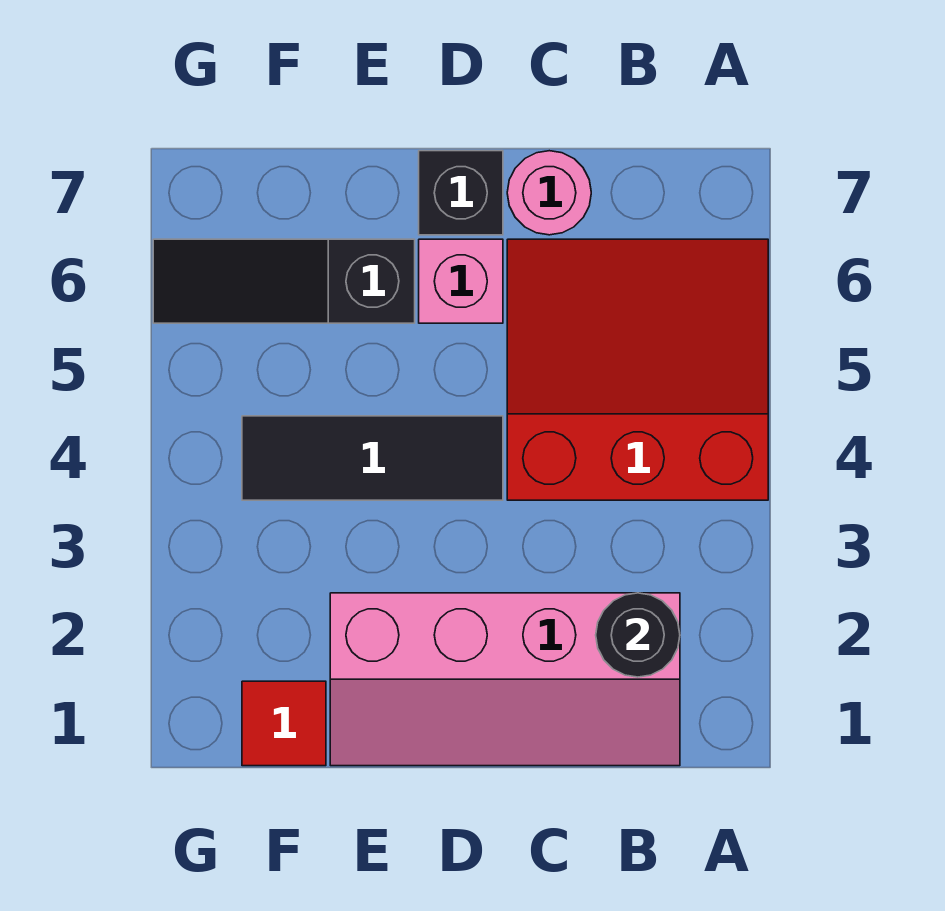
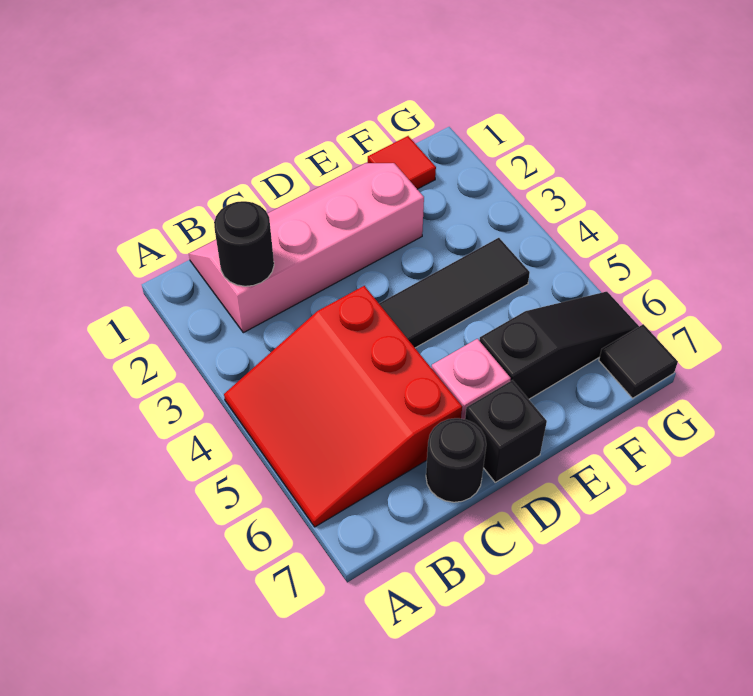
red slope A4:C6 level 1 top 4 -> red slope A4:C6 level 1 top C
pink round brick C7 level 1 -> black round brick C7 level 1
none -> black tile G7 level 1

